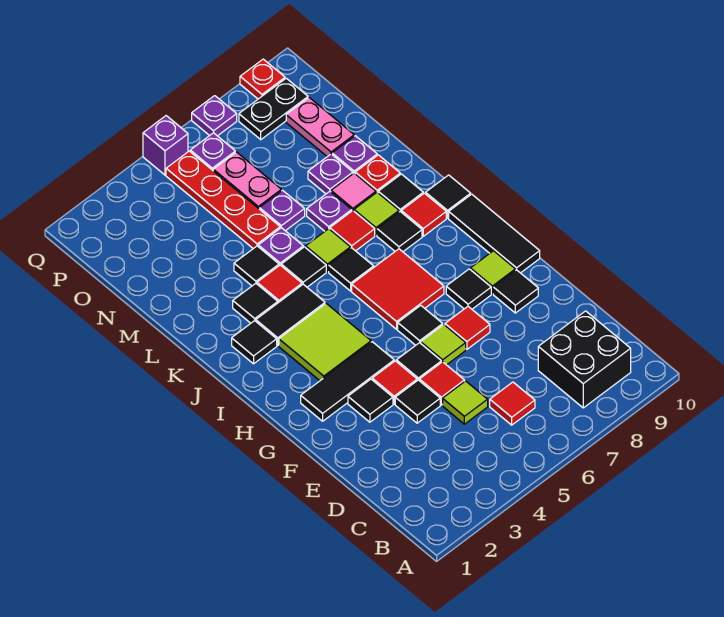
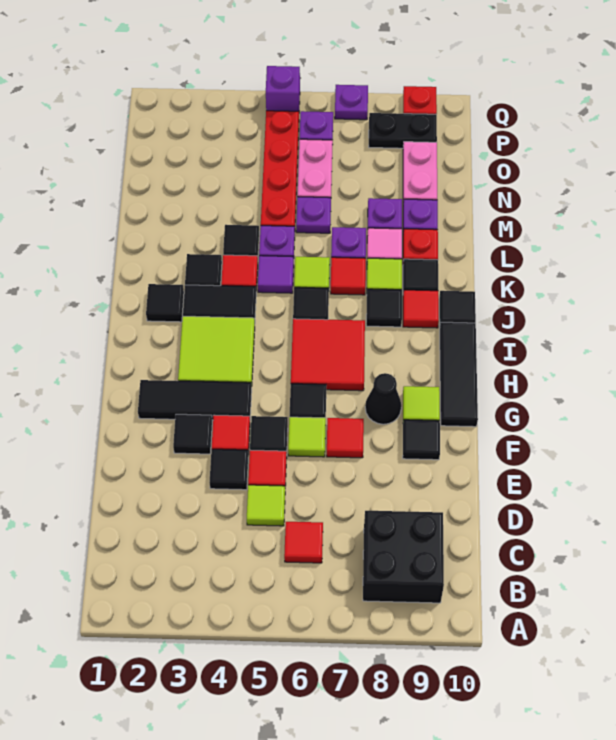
black tile G8 level 1 -> black cone G8 level 1
black tile K5 level 1 -> purple tile K5 level 1

